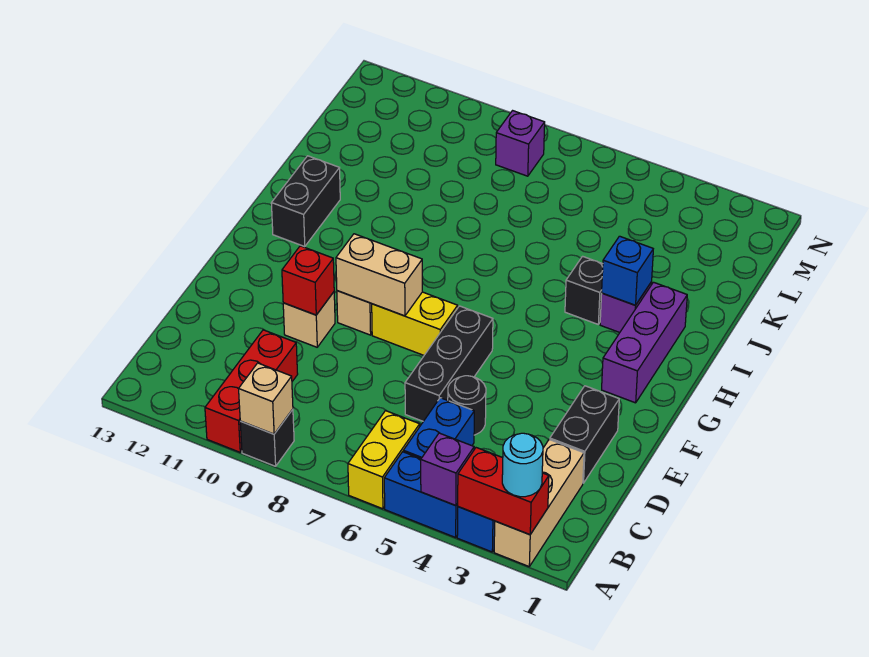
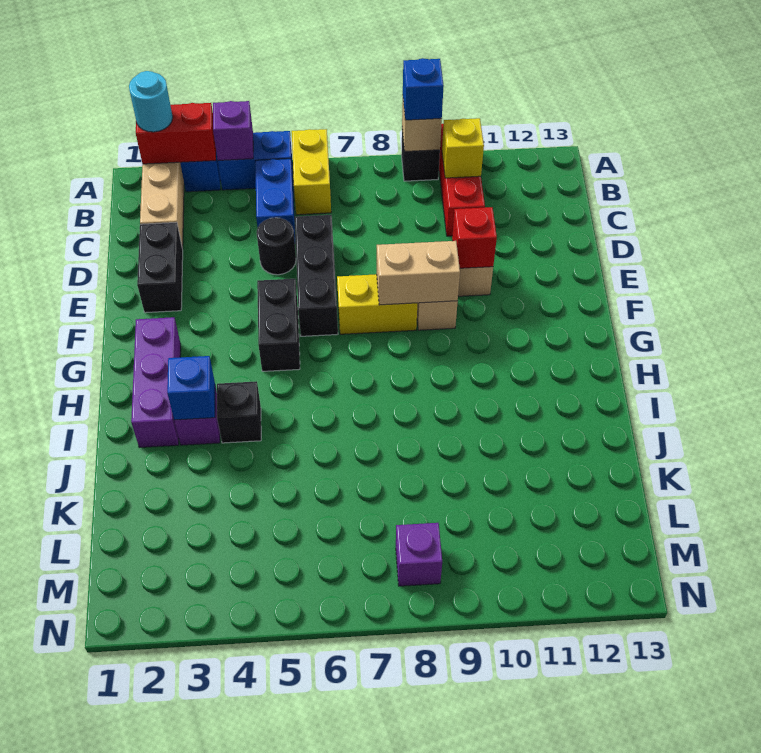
none -> blue brick A9 level 3
none -> yellow brick B10 level 2
black brick H12:I12 level 1 -> black brick F5:G5 level 1

